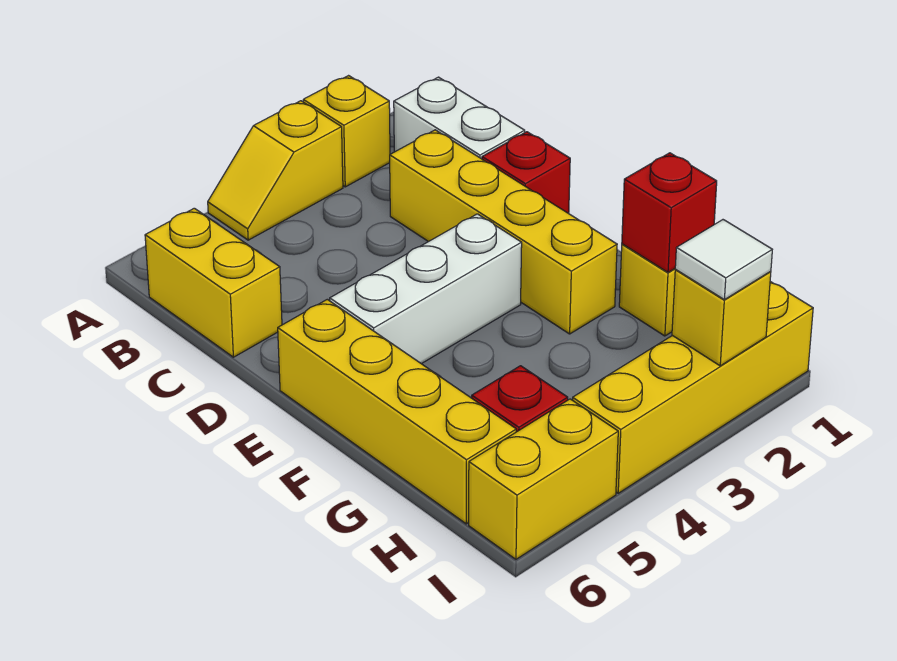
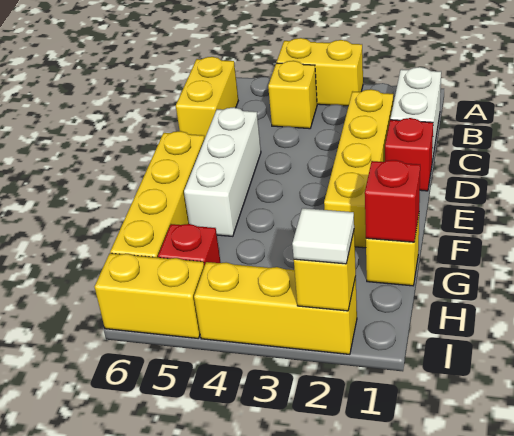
yellow brick A2 level 1 -> yellow brick B4 level 1
yellow slope A3:A4 level 1 top 3 -> yellow brick A3:A4 level 1
white brick E3:E5 level 1 -> white brick D5:F5 level 1
yellow brick I1:I4 level 1 -> yellow brick I2:I4 level 1

